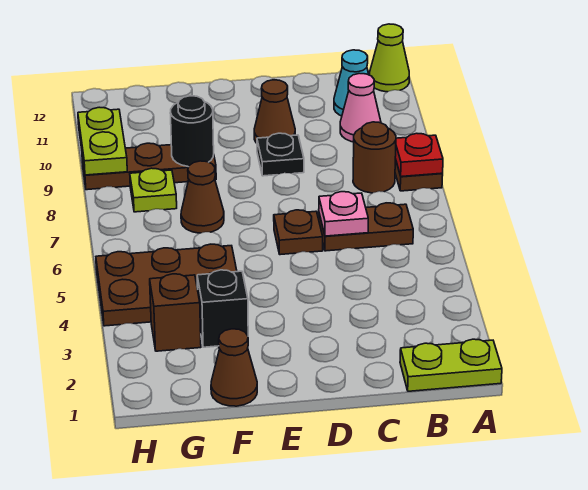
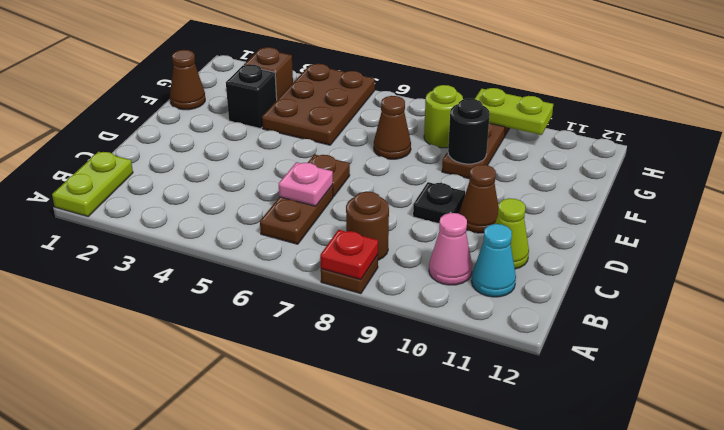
lime cone A12 level 1 -> lime cone C11 level 1
lime plate G8 level 1 -> lime round brick G8 level 1

